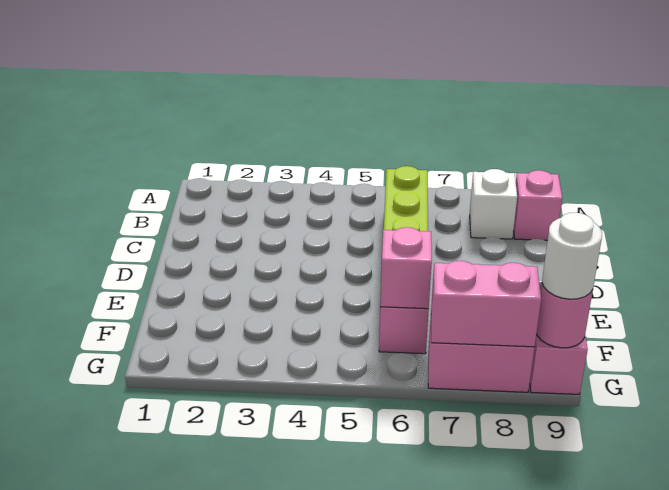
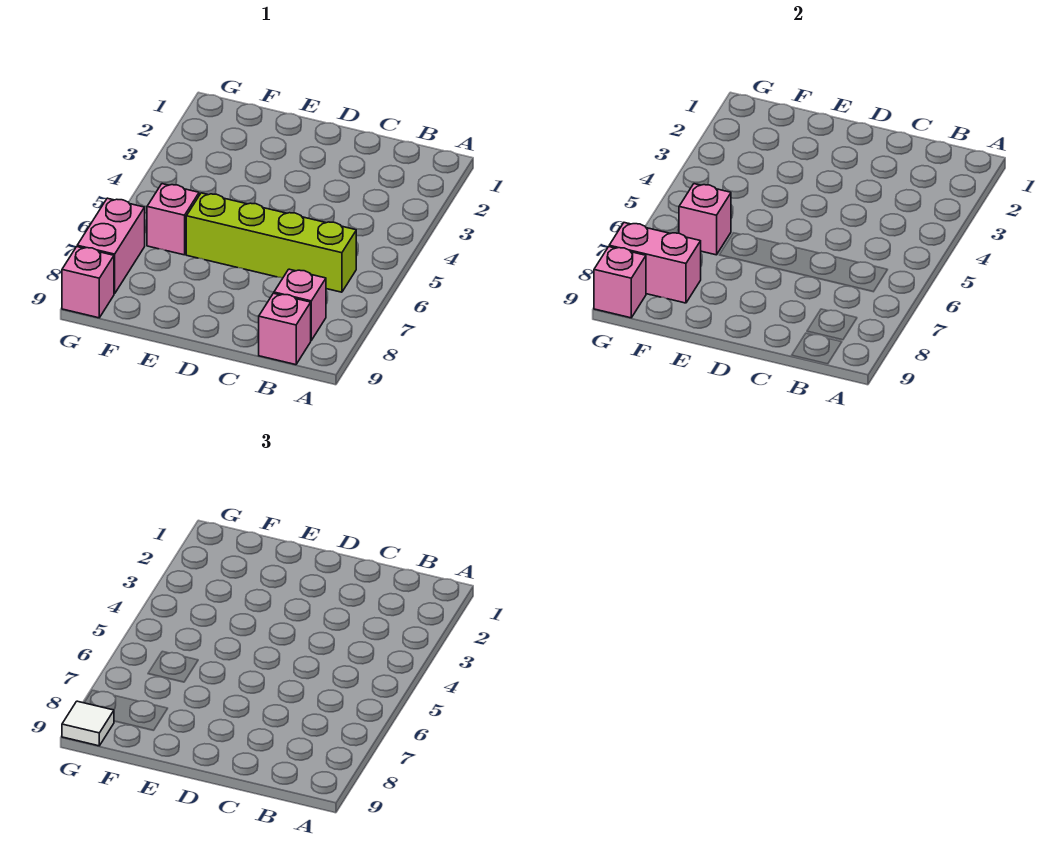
white brick B8 level 1 -> pink brick B8 level 1
pink brick G7:G8 level 2 -> pink brick F8:G8 level 2
pink round brick G9 level 2 -> pink brick G9 level 2
white round brick G9 level 3 -> white tile G9 level 3

